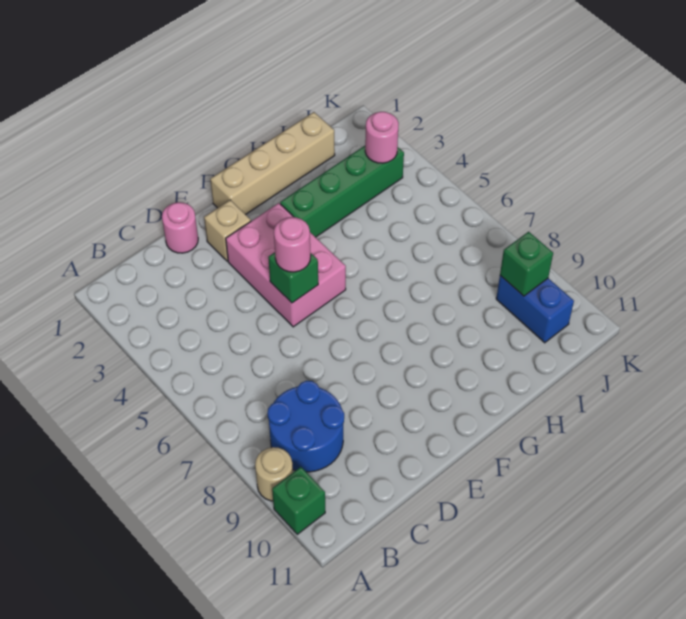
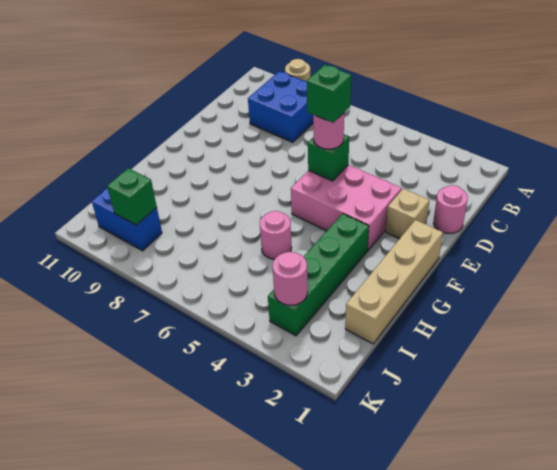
green brick A10 level 1 -> green brick E5 level 4
blue round brick B8:C9 level 1 -> blue brick B8:C9 level 1
none -> pink round brick H5 level 1

